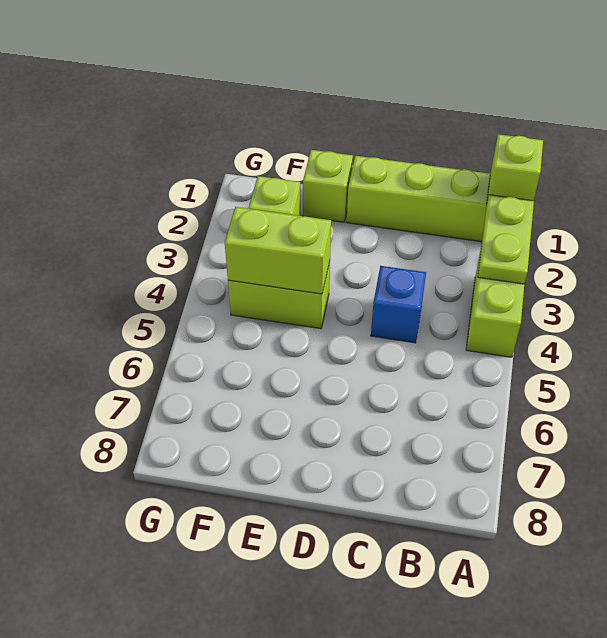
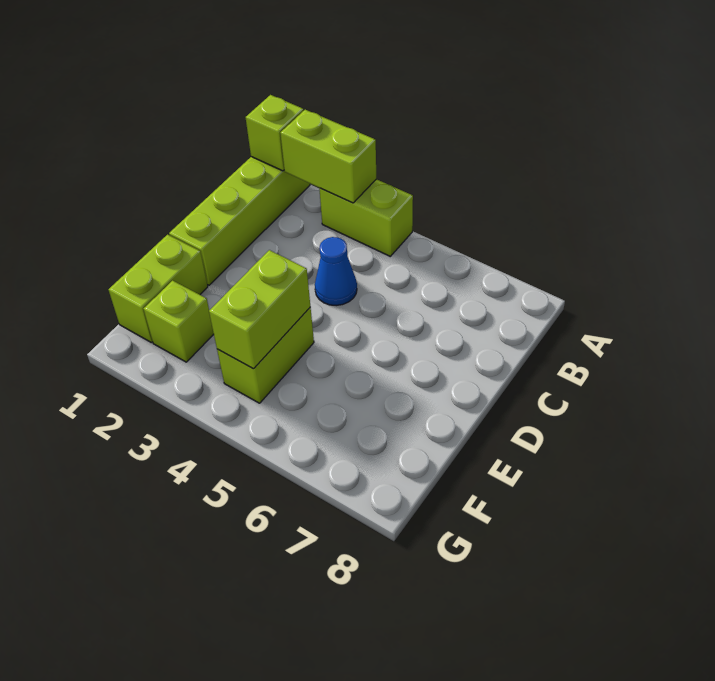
lime plate A2:A3 level 2 -> lime brick A2:A3 level 2
blue brick C4 level 1 -> blue cone C4 level 1
lime brick E1 level 1 -> lime brick E1:F1 level 1

